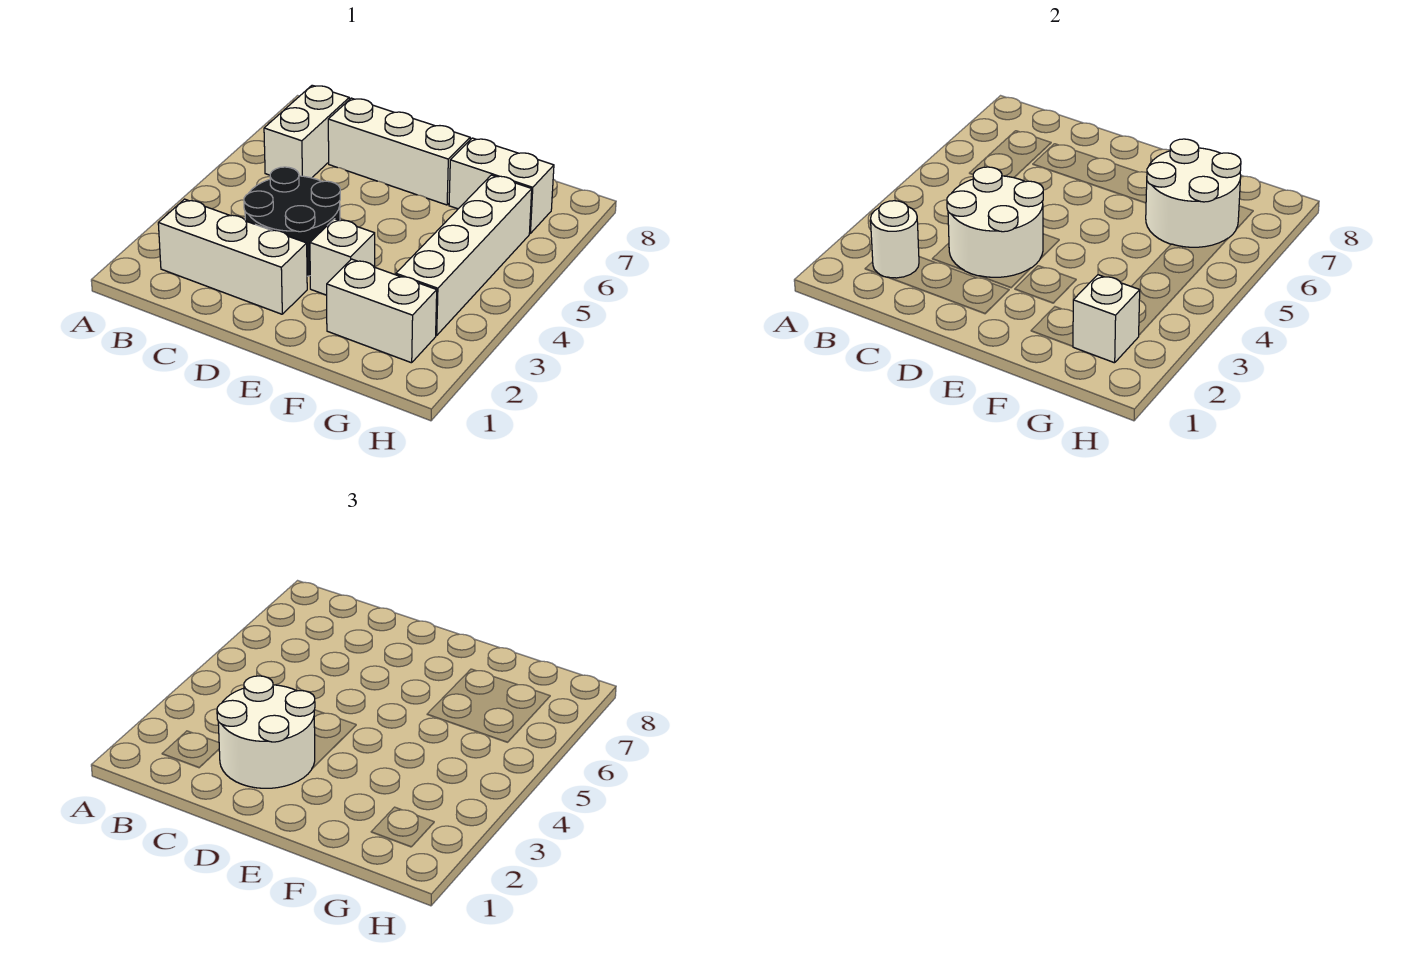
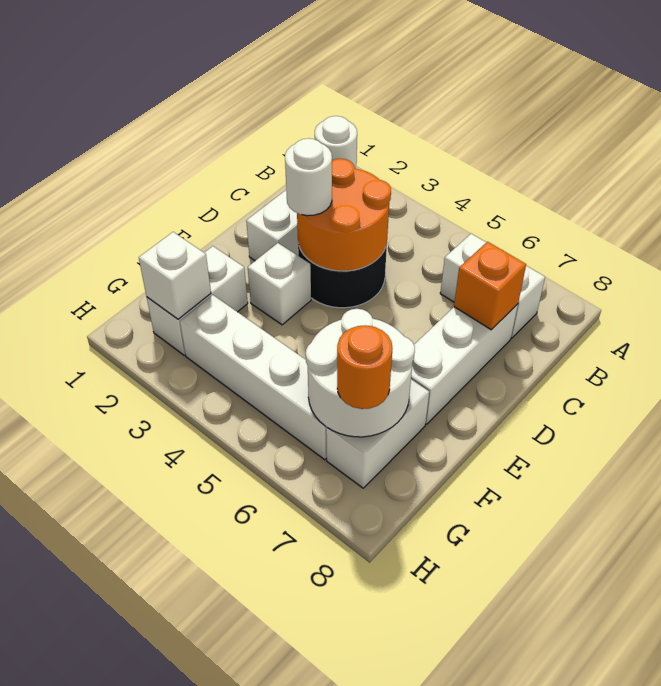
white round brick C2:D3 level 3 -> white round brick D3 level 3
white round brick C3:D4 level 2 -> orange round brick C3:D4 level 2
none -> orange brick C7 level 2
none -> orange round brick G7 level 3

